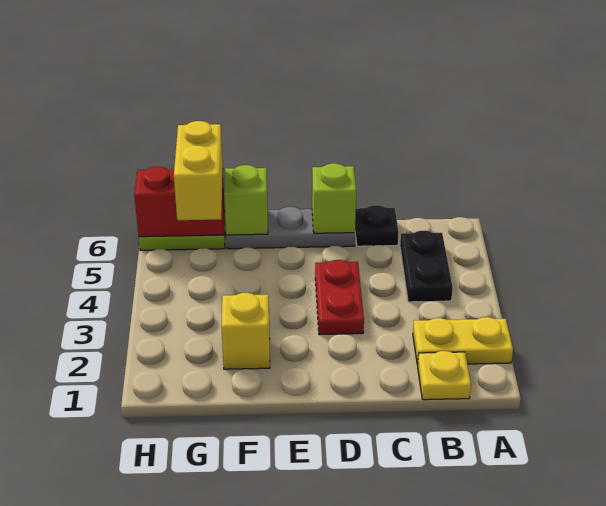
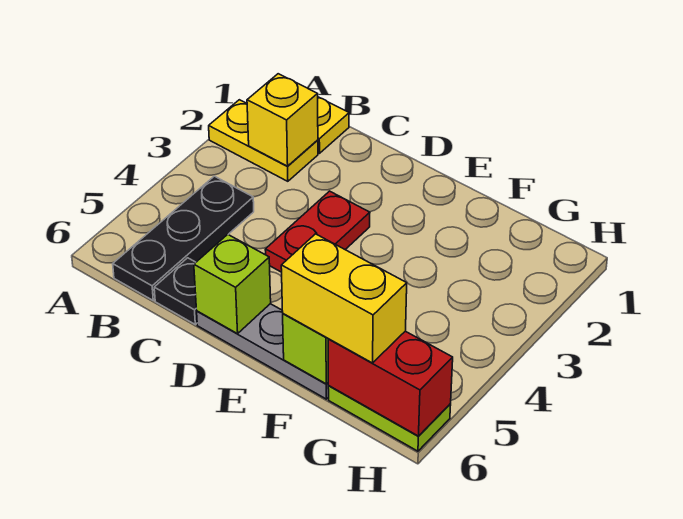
black plate B4:B5 level 1 -> black plate B4:B6 level 1
yellow brick F2 level 1 -> yellow brick B2 level 2
yellow brick G5:G6 level 3 -> yellow brick F6:G6 level 3

